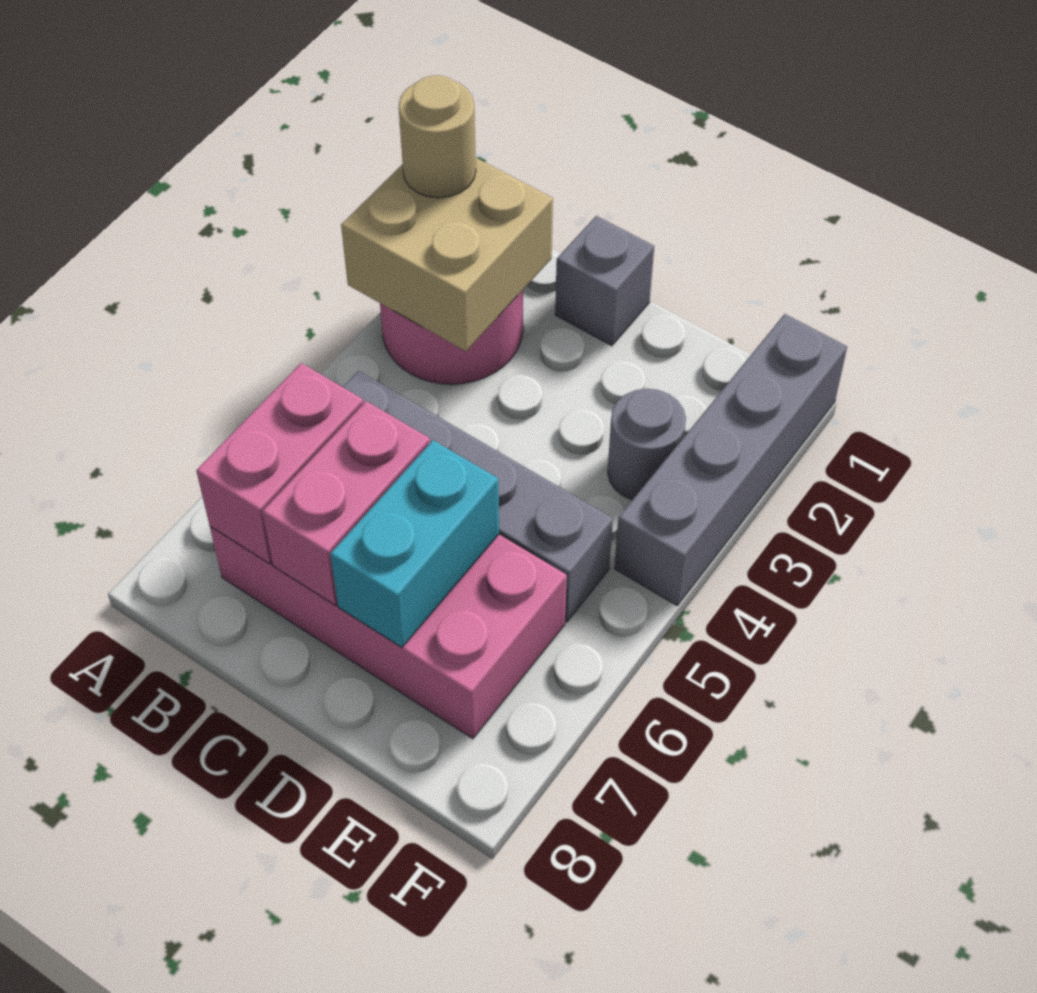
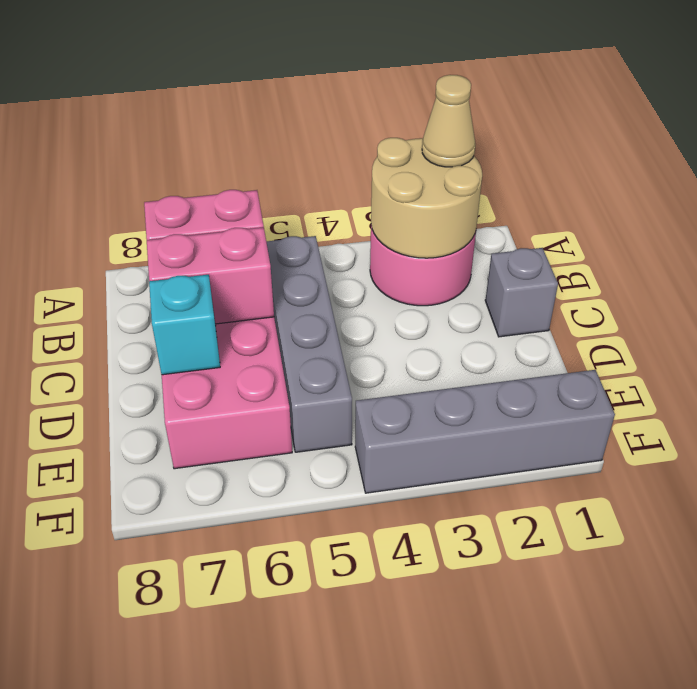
tan brick A2:B3 level 2 -> tan round brick A2:B3 level 2
tan round brick A2 level 3 -> tan cone A2 level 3
cyan brick D6:D7 level 2 -> cyan brick D7 level 2
grey round brick E3 level 1 -> none

